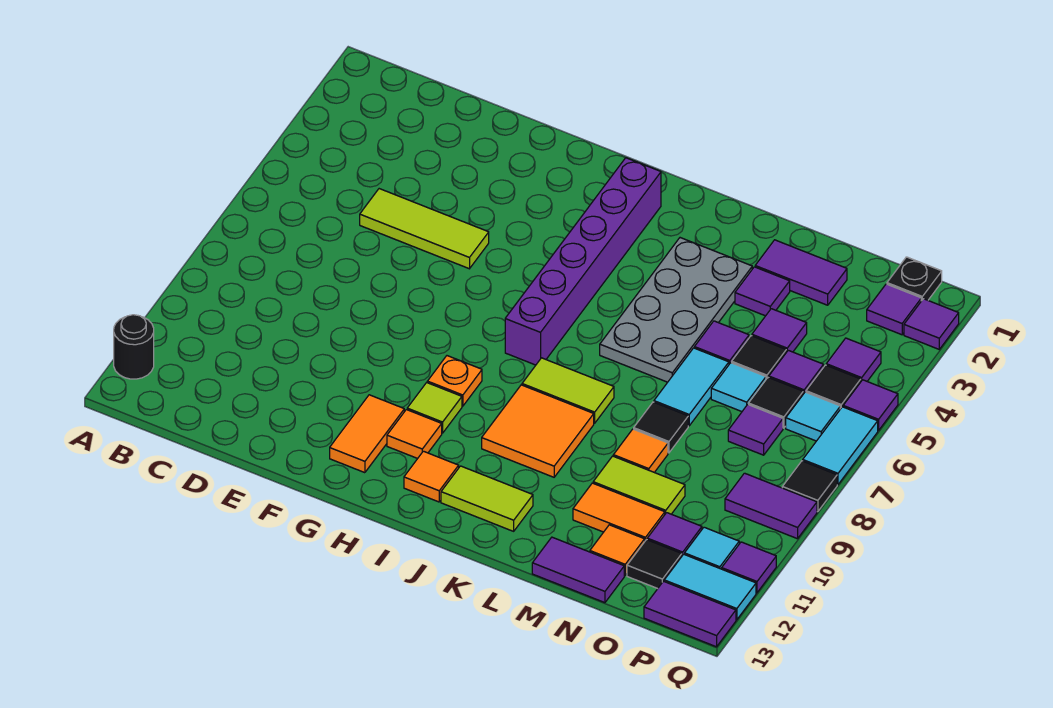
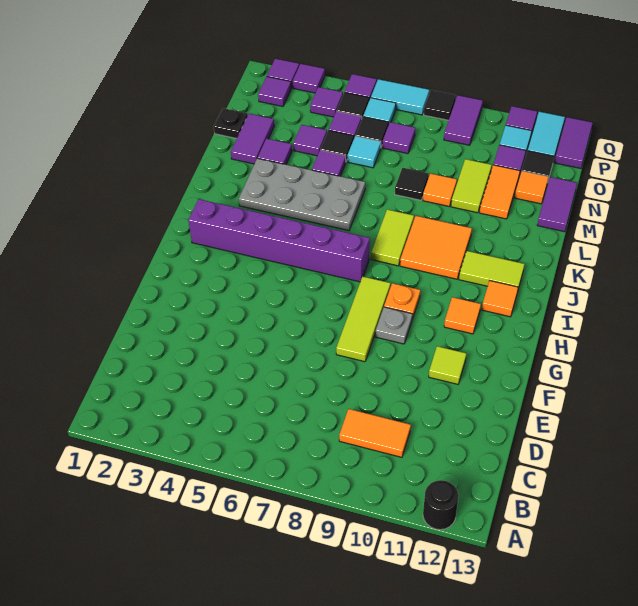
lime tile D5:F5 level 1 -> lime tile F8:H8 level 1
none -> grey plate G9 level 1
orange tile G11:G12 level 1 -> orange tile C9:C10 level 1
lime tile H10 level 1 -> lime tile F11 level 1
lime tile J12:K12 level 1 -> lime tile J11:J12 level 1
cyan tile M6:M7 level 1 -> none
black plate P1 level 1 -> black plate N1 level 1
none -> purple tile Q3 level 1

